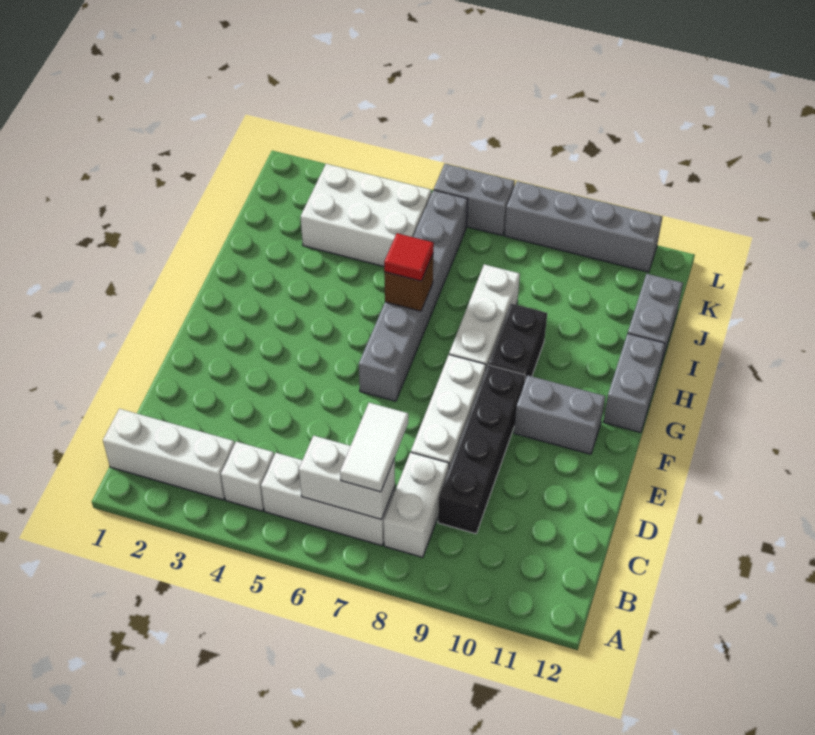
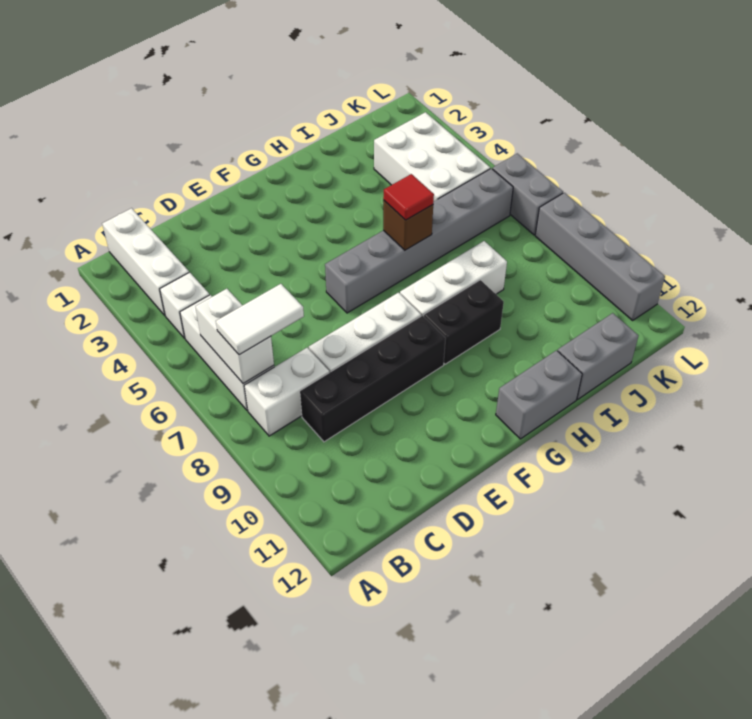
grey brick F10:F11 level 1 -> none

